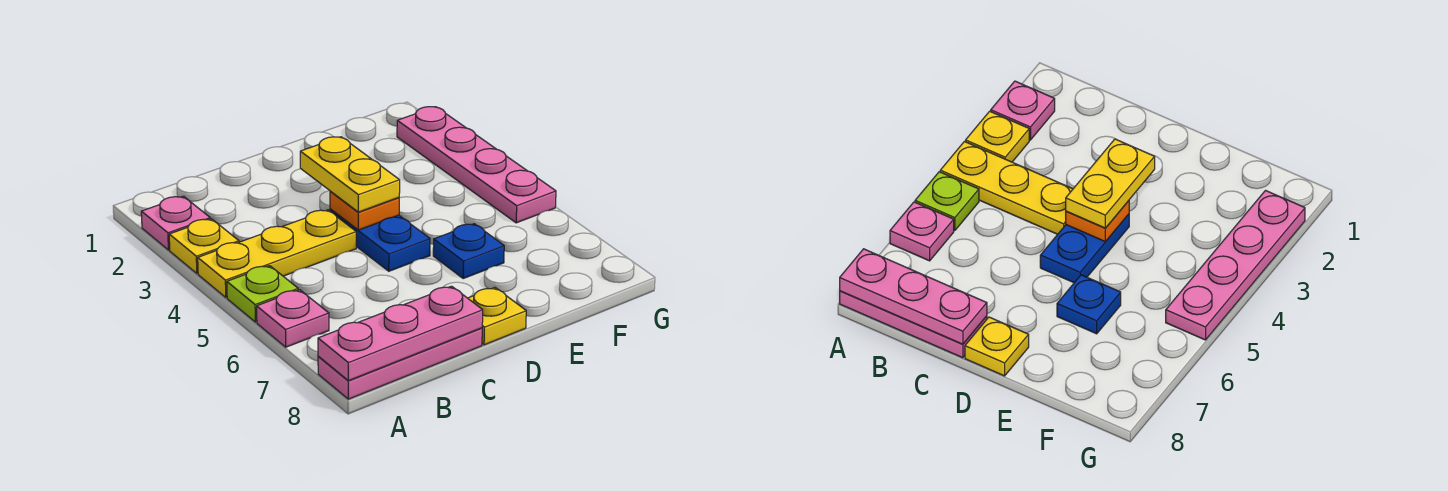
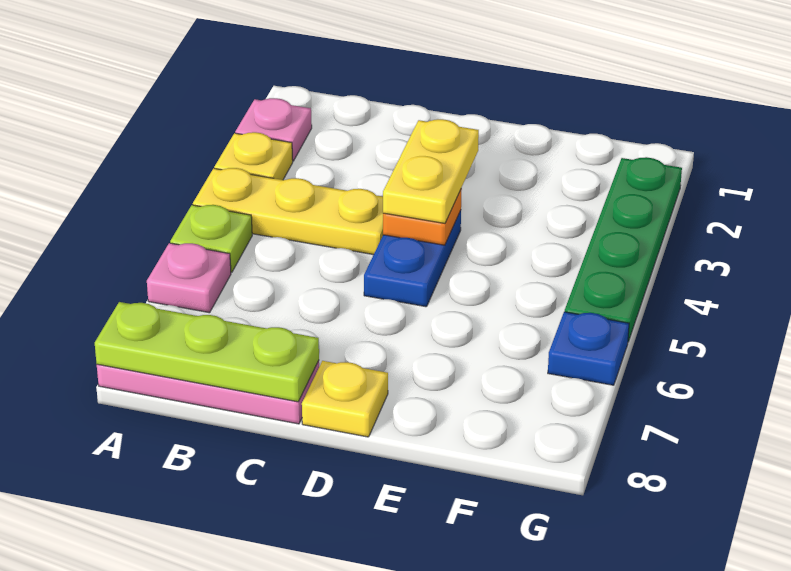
pink plate A8:C8 level 2 -> lime plate A8:C8 level 2
blue plate E6 level 1 -> blue plate G6 level 1
pink plate G2:G5 level 1 -> green plate G2:G5 level 1

